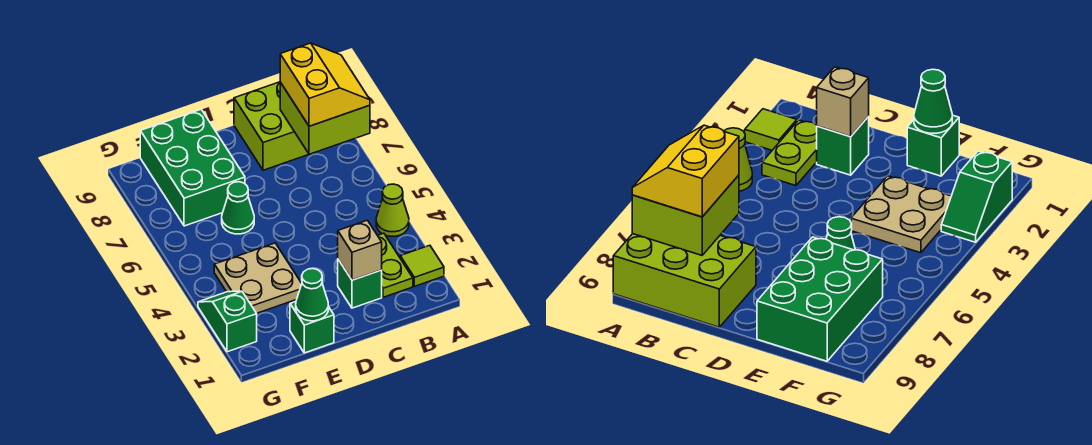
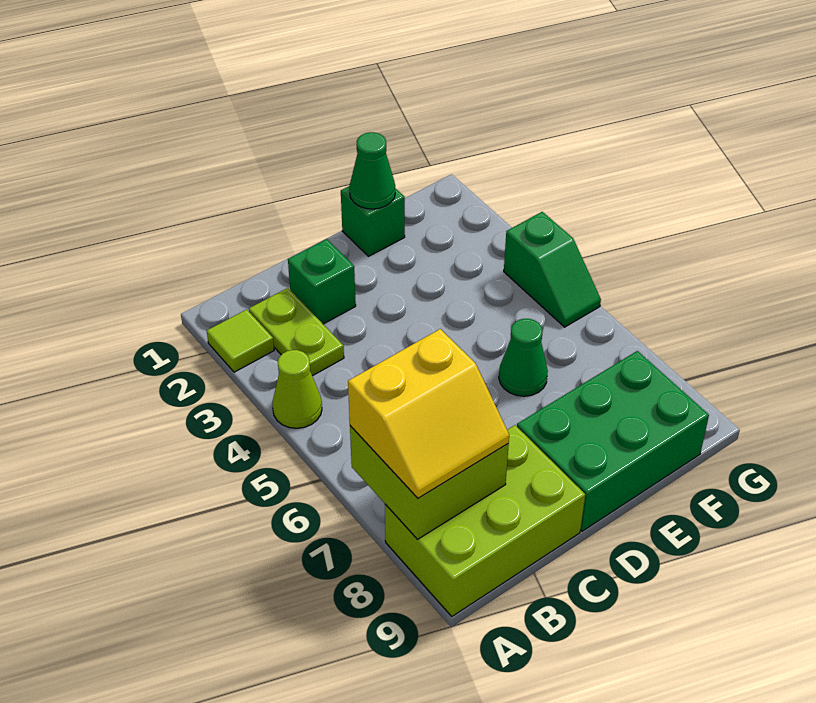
yellow slope A7:B8 level 3 top B -> yellow slope A7:B8 level 3 top 7
tan brick C2 level 2 -> none
tan plate E3:F4 level 1 -> none
green brick E7:F9 level 1 -> green brick D8:F9 level 1
green slope G2:G3 level 1 top 2 -> green slope G4:G5 level 1 top 4

